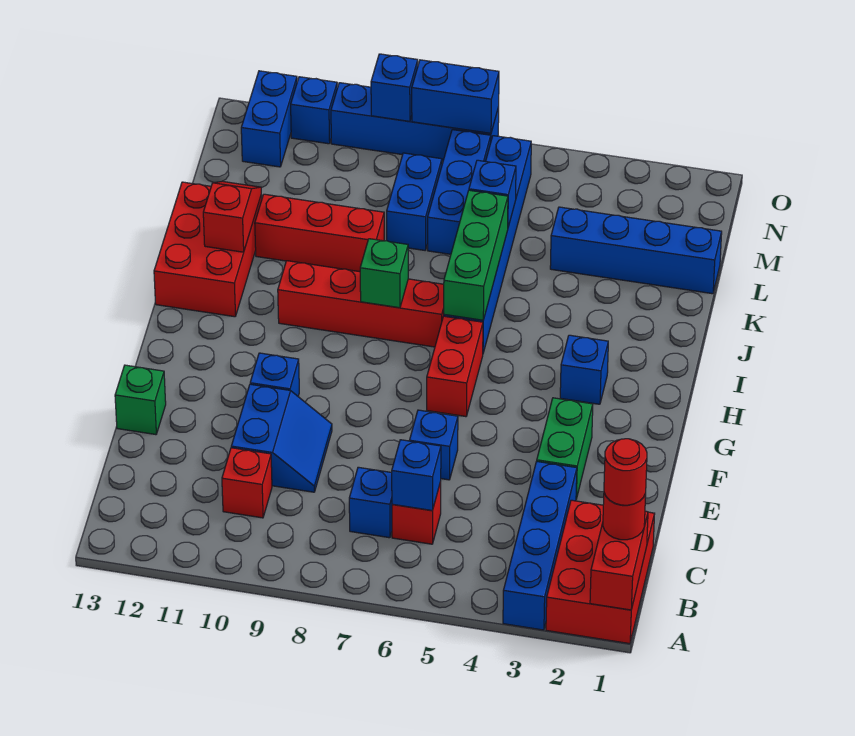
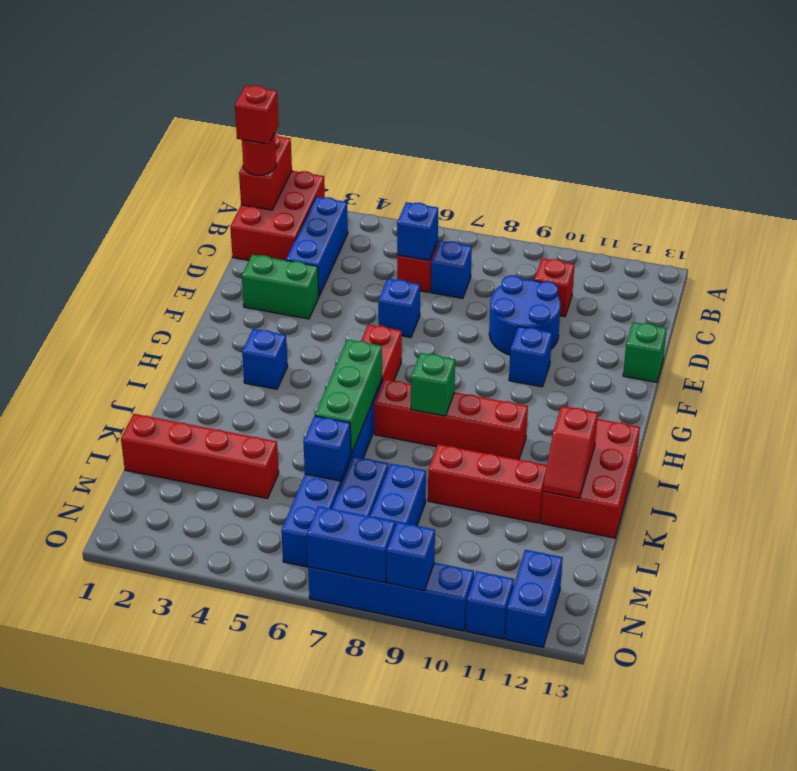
blue brick A3:D3 level 1 -> blue brick B3:D3 level 1
red round brick B1 level 4 -> red brick B1 level 4
blue slope D9:E10 level 1 top 10 -> blue round brick D9:E10 level 1
green brick E3:F3 level 1 -> green brick E2:E3 level 1
blue brick L1:L4 level 1 -> red brick L1:L4 level 1

